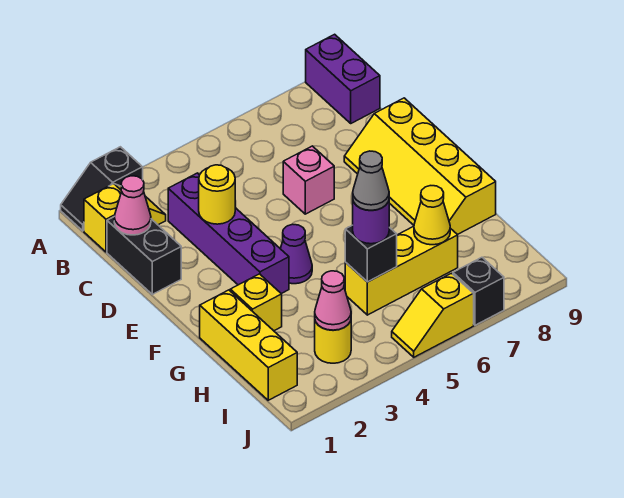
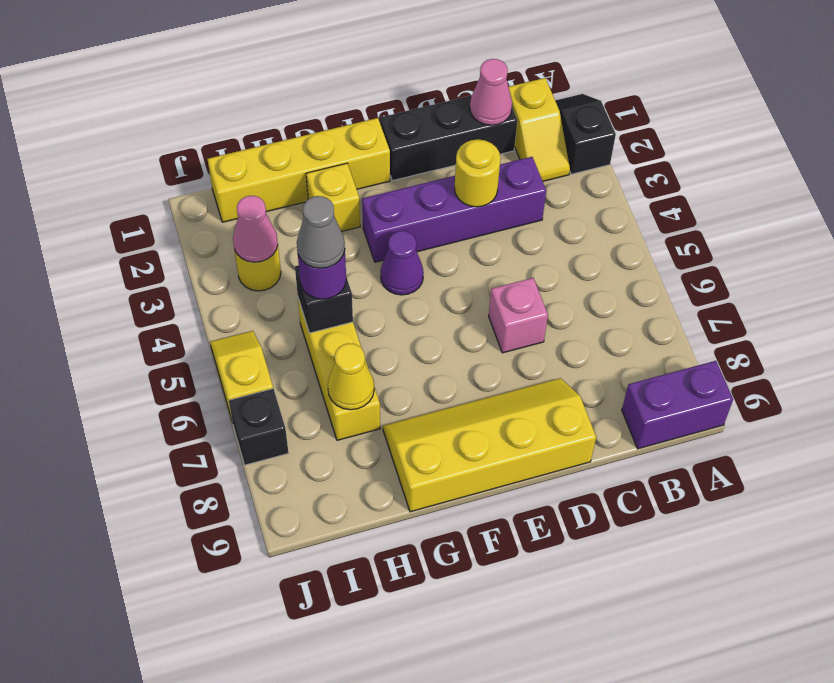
black brick C1:D1 level 1 -> black brick C1:E1 level 1
yellow brick G1:I1 level 1 -> yellow brick F1:I1 level 1

